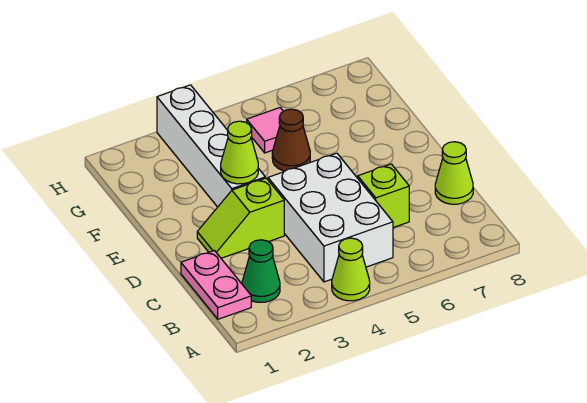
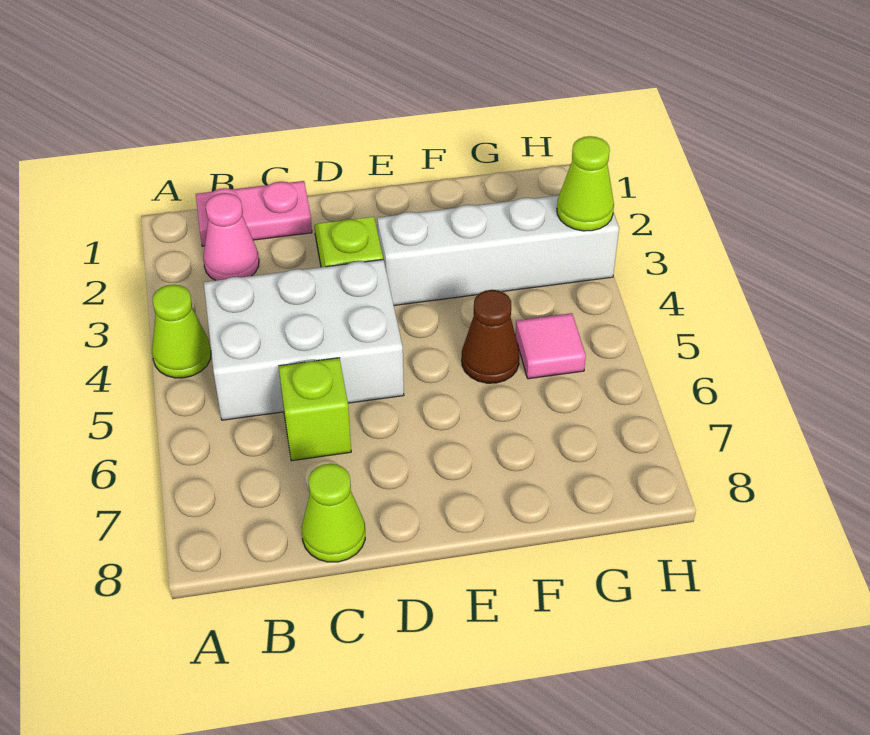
green cone B2 level 1 -> pink cone B2 level 1
lime cone E3 level 2 -> lime cone H3 level 2

